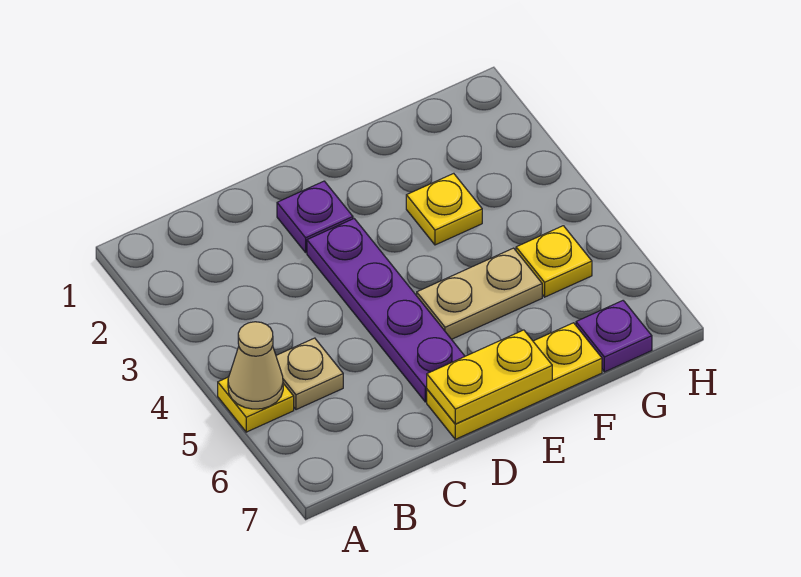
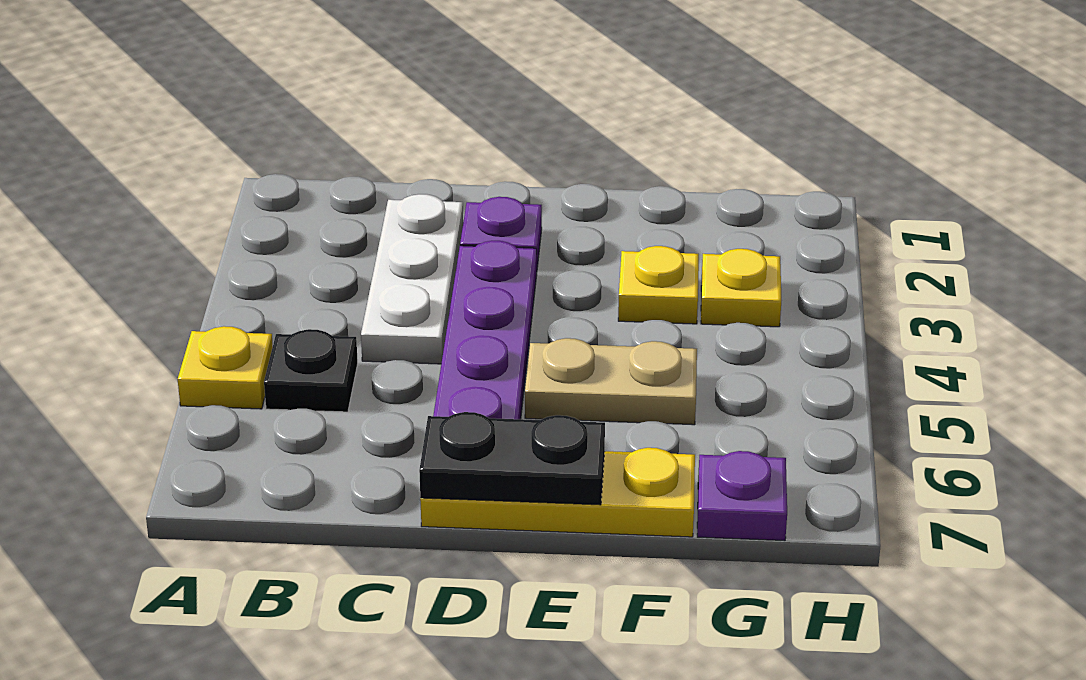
tan cone A5 level 2 -> none
tan plate B5 level 1 -> black plate B5 level 1
none -> white plate C2:C4 level 1
yellow plate D7:E7 level 2 -> black plate D7:E7 level 2
yellow plate G5 level 1 -> yellow plate G3 level 1

